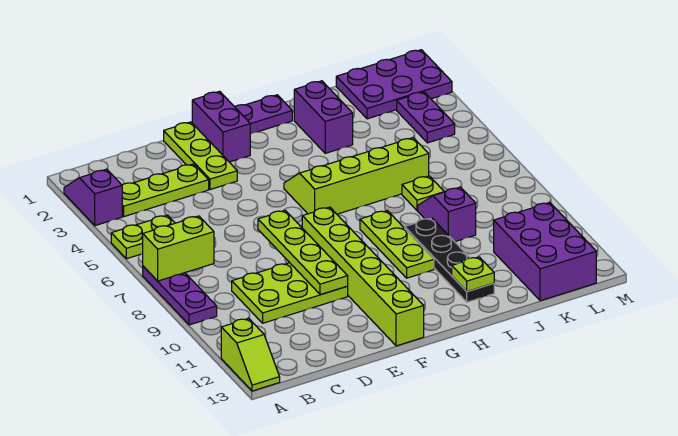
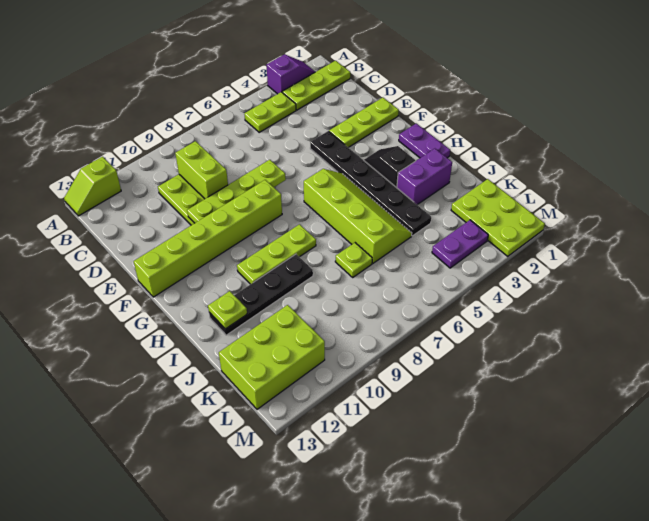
lime plate A5:B5 level 1 -> lime plate B4:B5 level 1
purple plate A7:A9 level 1 -> none
lime brick A7:B7 level 2 -> lime brick C9:D9 level 2
lime plate B3:D3 level 1 -> lime plate B1:B3 level 1
none -> black plate E4:J4 level 1
purple brick F1:F2 level 1 -> none
none -> black slope G3:H3 level 1 top H
purple slope J8:J9 level 1 top 9 -> none
purple plate K1:M2 level 1 -> lime plate K1:M2 level 1
purple brick K11:L13 level 1 -> lime brick K11:L13 level 1

